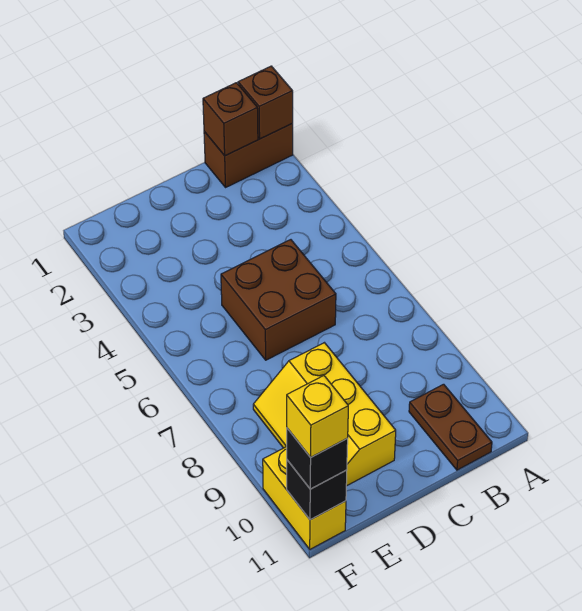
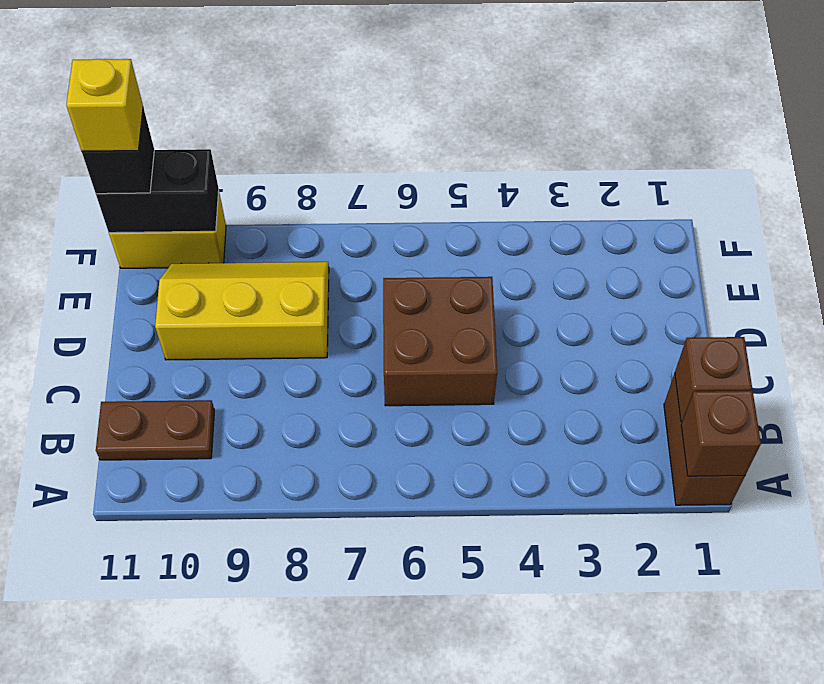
black brick F11 level 2 -> black brick F10:F11 level 2

